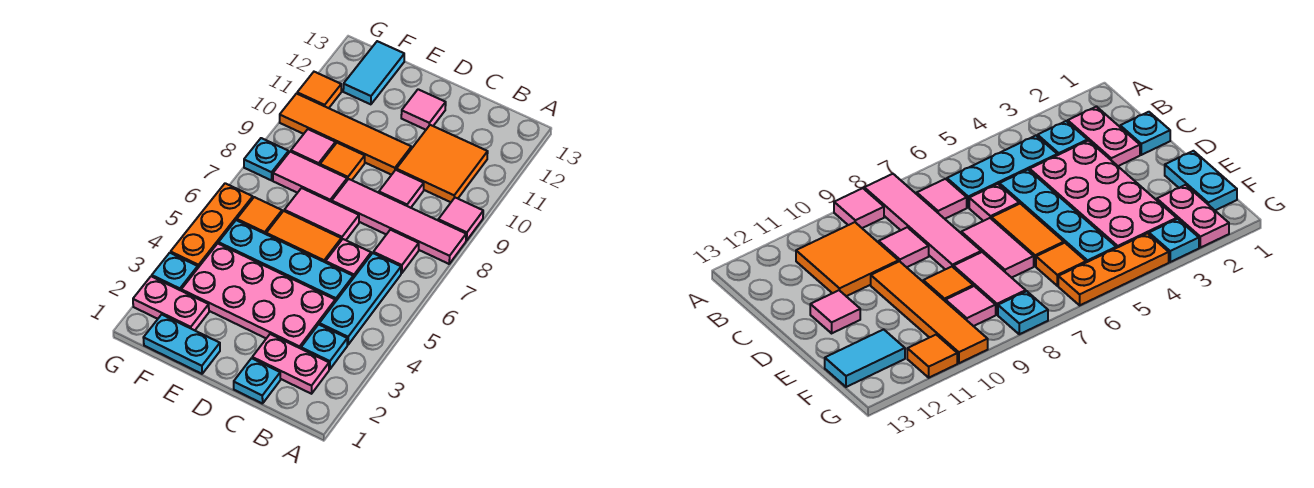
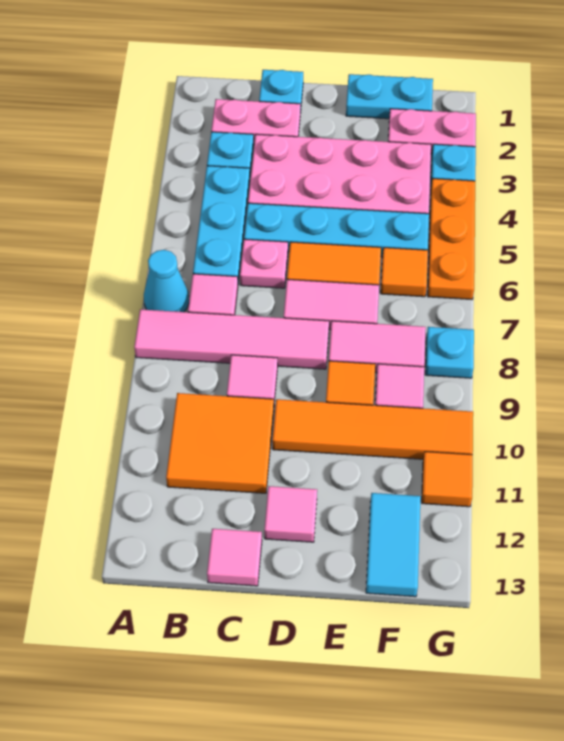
none -> cyan cone A7 level 1
pink tile A9 level 1 -> pink tile C13 level 1

